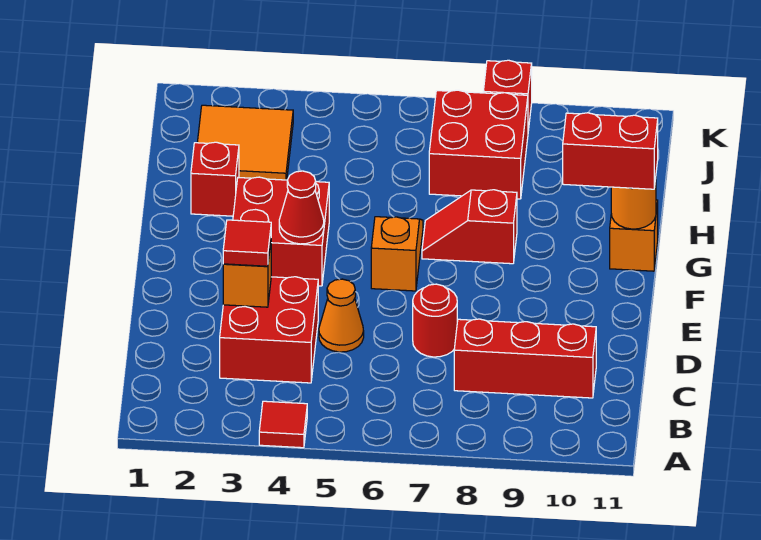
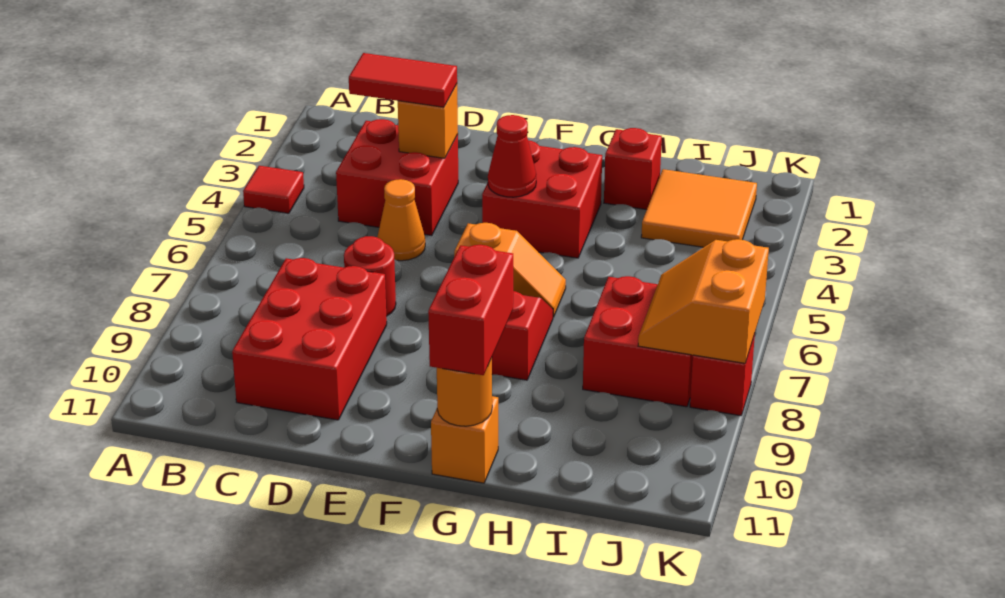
red brick C8:C10 level 1 -> red brick C8:D10 level 1
red tile D3 level 3 -> red tile C3:D3 level 3
none -> orange slope J7:K8 level 2 top K

